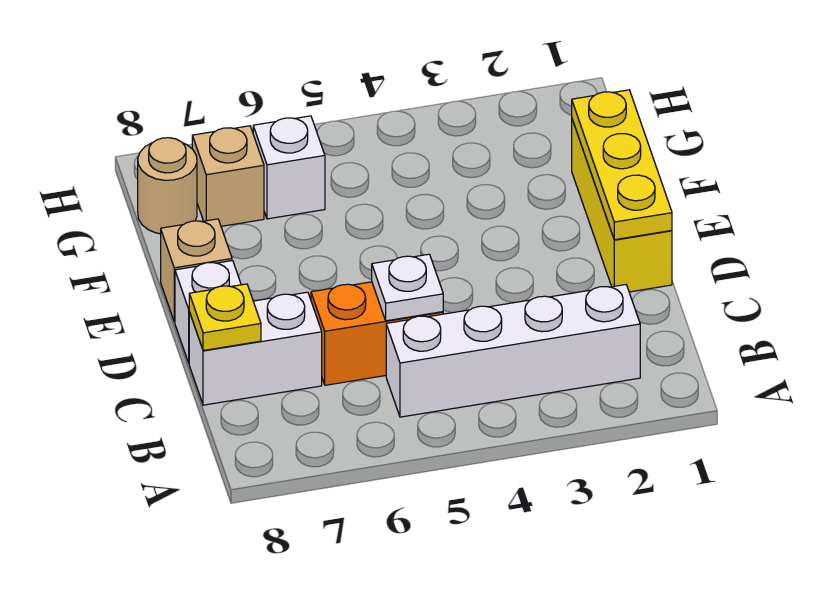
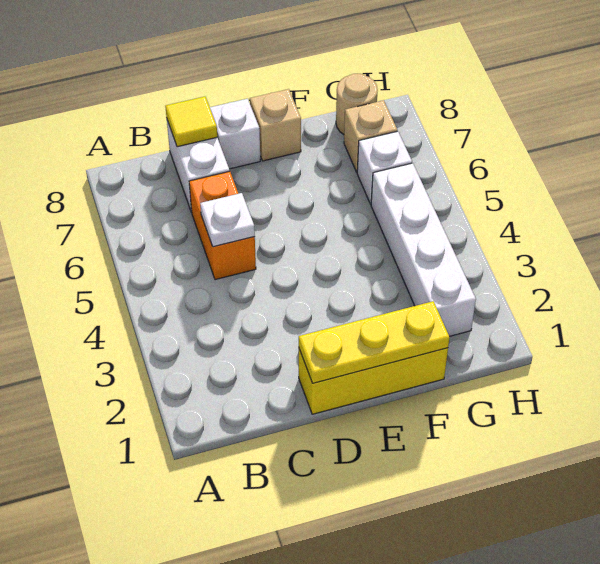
white brick B2:B5 level 1 -> white brick G2:G5 level 1
yellow plate C8 level 2 -> yellow tile C8 level 2

